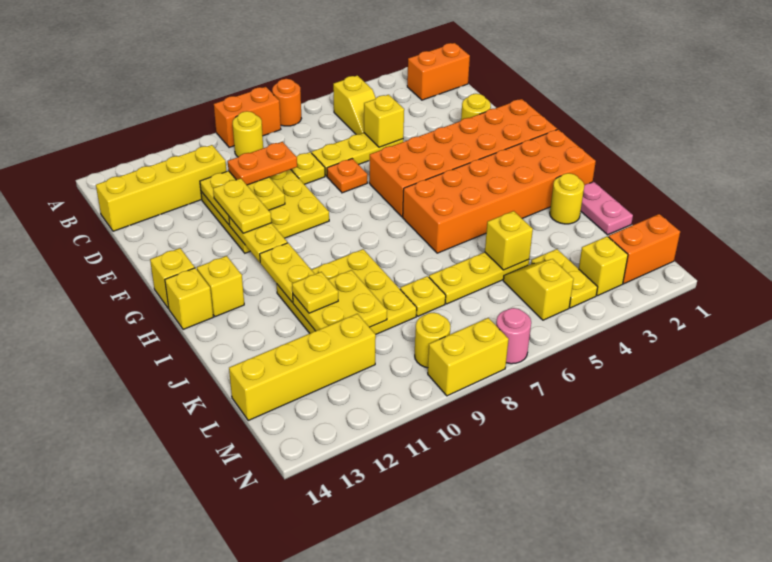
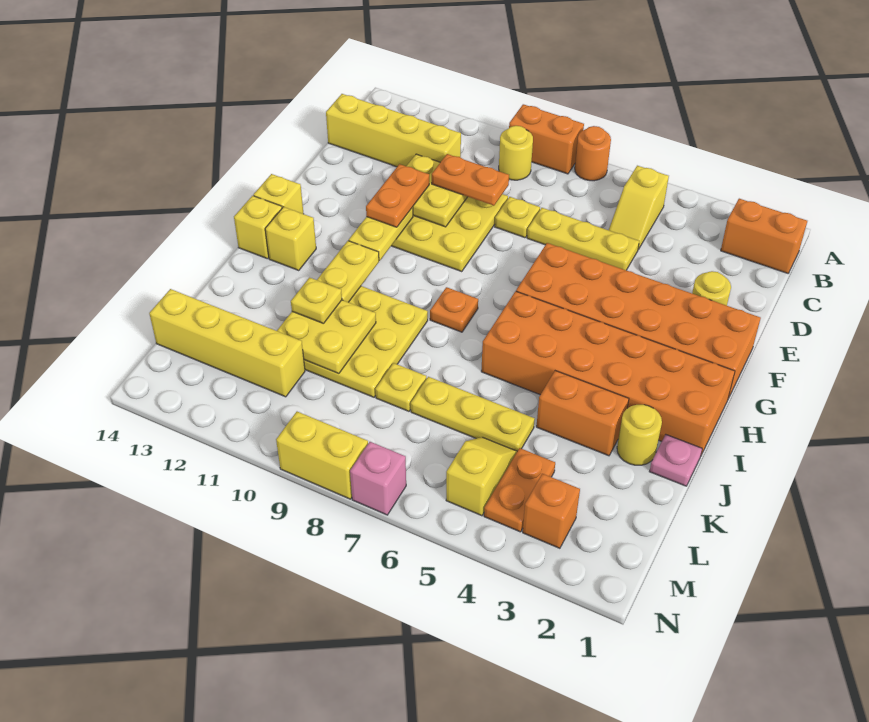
yellow brick D5 level 2 -> none
orange plate E7 level 1 -> orange plate H8 level 1
yellow plate E11:F11 level 3 -> orange plate E11:F11 level 3
pink plate J1:K1 level 1 -> pink plate J1 level 1
yellow brick K5 level 2 -> none
yellow plate L4:M4 level 1 -> orange plate L4:M4 level 1
orange brick M1:M2 level 1 -> orange brick J3:J4 level 1
yellow brick M3 level 1 -> orange brick M3 level 1
yellow round brick M9 level 1 -> none
pink round brick N7 level 1 -> pink brick N7 level 1

